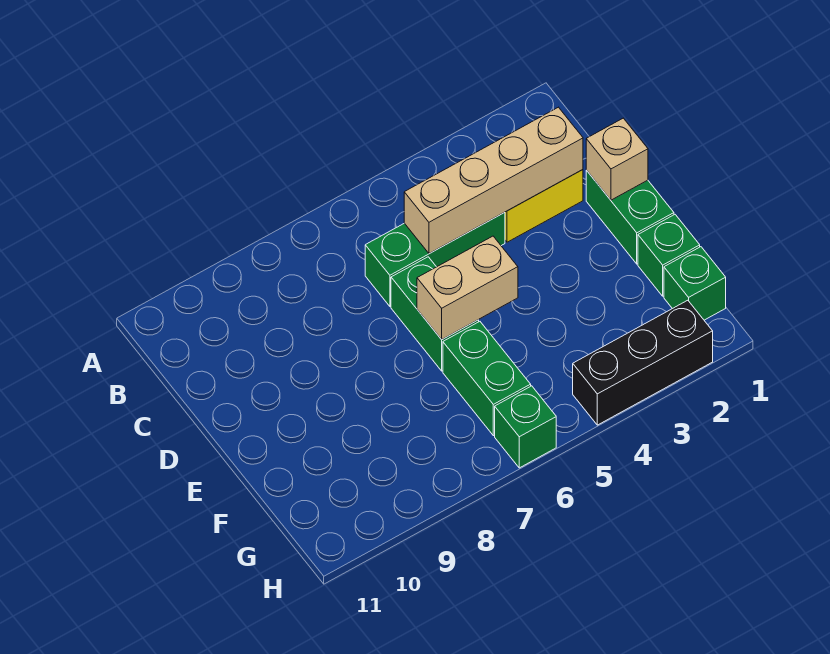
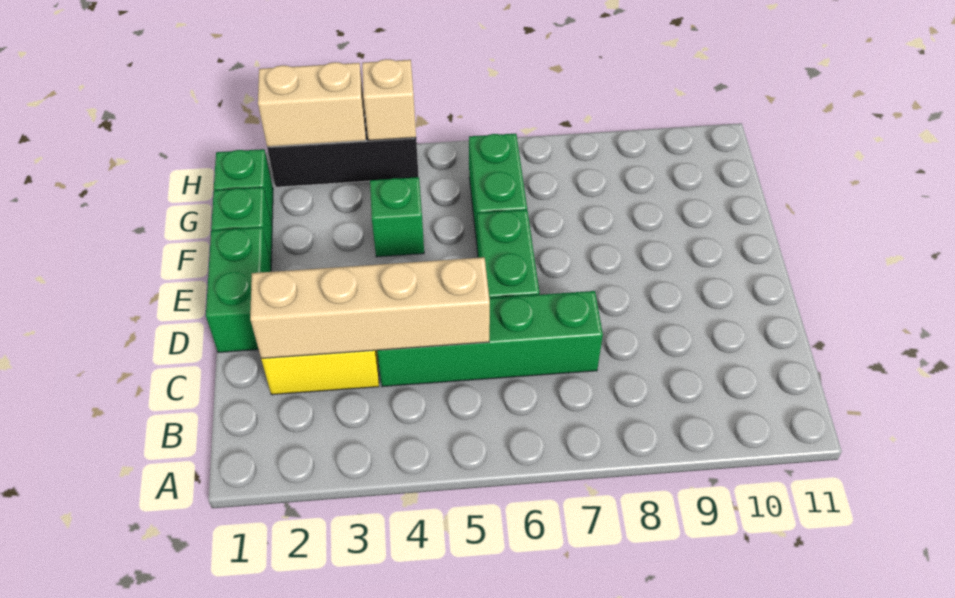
green brick C4:C6 level 1 -> green brick C4:C7 level 1
tan brick D1 level 2 -> tan brick H4 level 2
tan brick E5:E6 level 2 -> tan brick H2:H3 level 2
green brick H6 level 1 -> green brick F4 level 1

